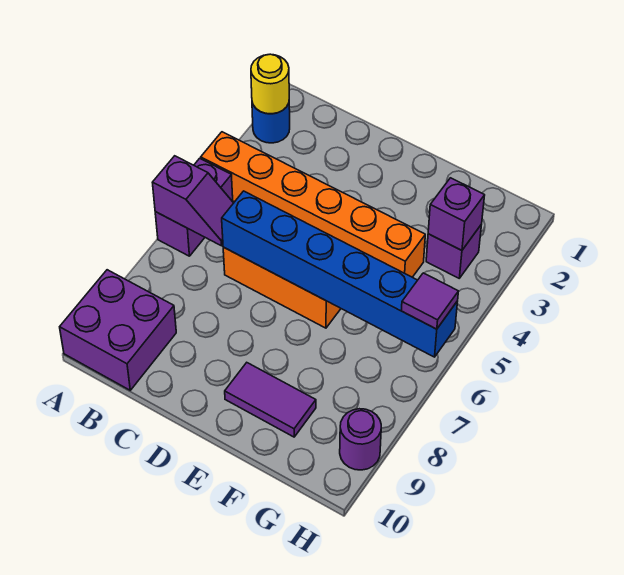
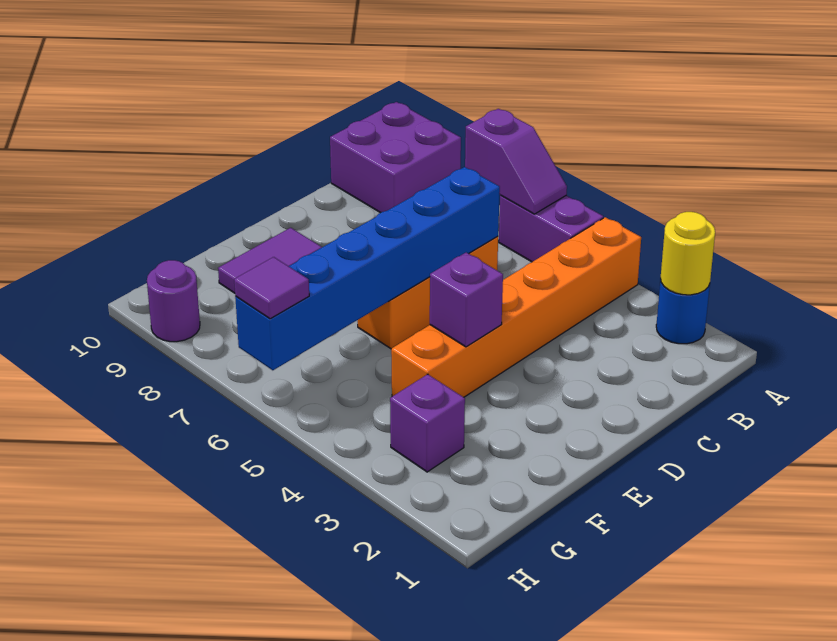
purple slope A6:B6 level 2 top A -> purple slope A6:A7 level 2 top 7
purple brick G3 level 2 -> purple brick E4 level 2

